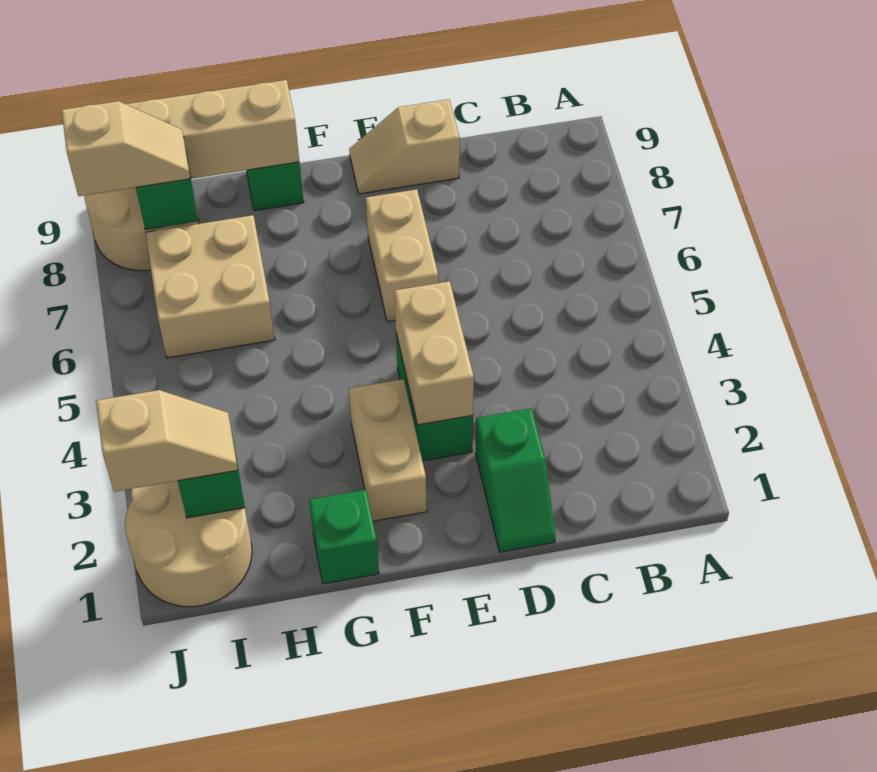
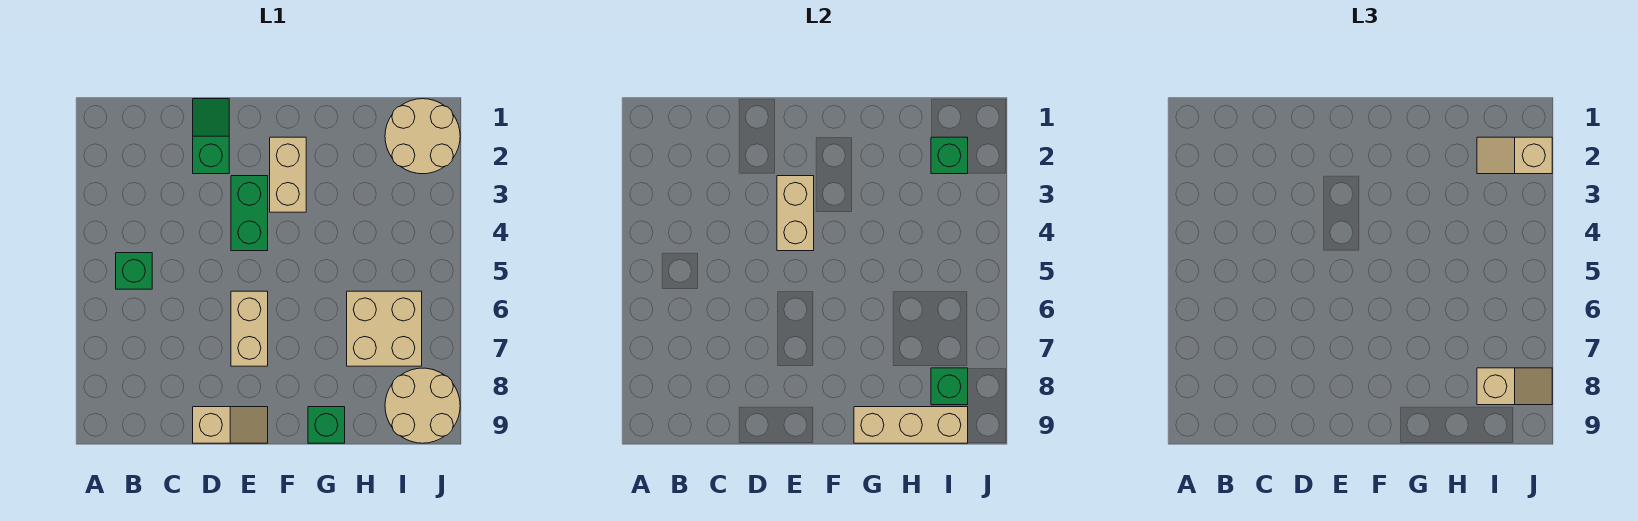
green brick G1 level 1 -> green brick B5 level 1
tan slope I8:J8 level 3 top J -> tan slope I8:J8 level 3 top I

